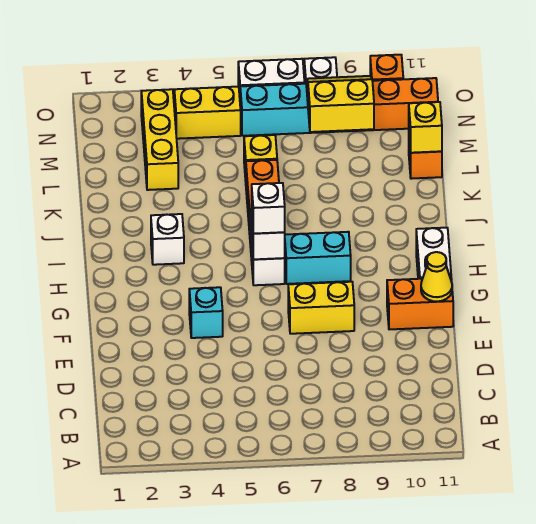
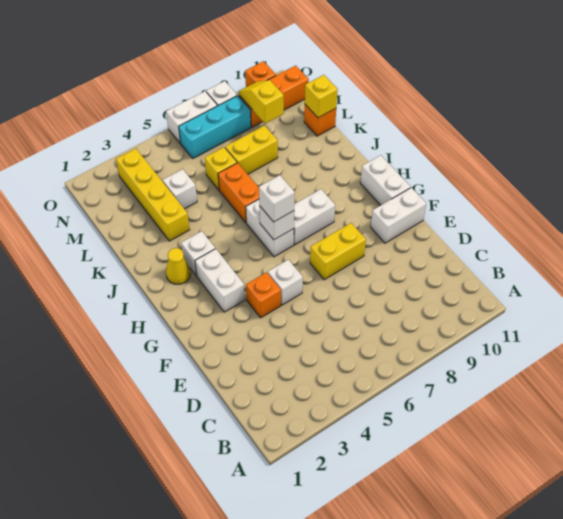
cyan brick F4 level 1 -> orange brick F4 level 1
none -> white brick F5 level 1
orange brick F10:F11 level 1 -> white brick F10:F11 level 1
yellow cone F11 level 2 -> yellow cone I2 level 1
none -> white brick G3:H3 level 1
cyan brick H7:H8 level 1 -> white brick H7:H8 level 1
yellow brick L3:N3 level 1 -> yellow brick K3:N3 level 1
none -> white brick L4 level 1
yellow slope M8:N9 level 2 top M -> yellow slope M9:N9 level 2 top M
yellow brick N4:N5 level 1 -> yellow brick L7:L8 level 1

